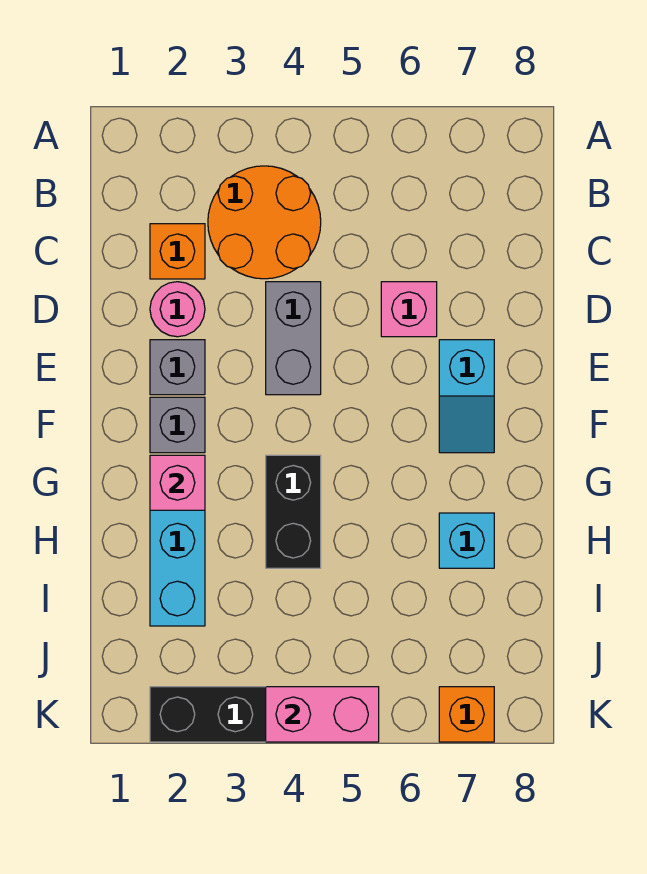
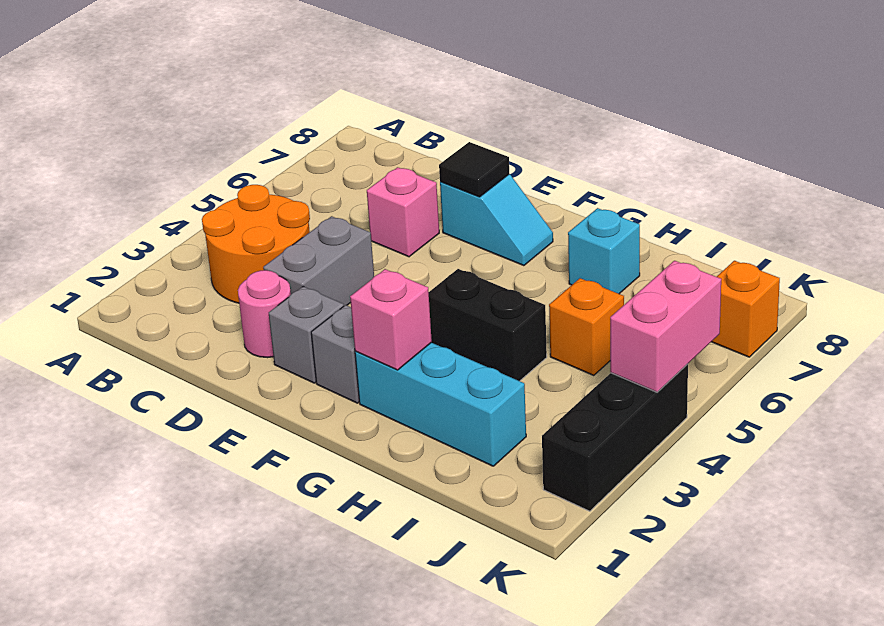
orange brick C2 level 1 -> orange brick I5 level 1
grey brick D4:E4 level 1 -> grey brick D3:D4 level 1
none -> black tile E7 level 2

